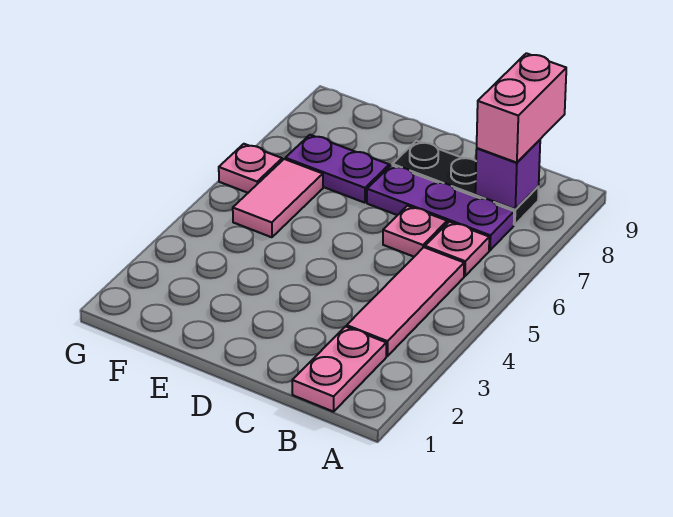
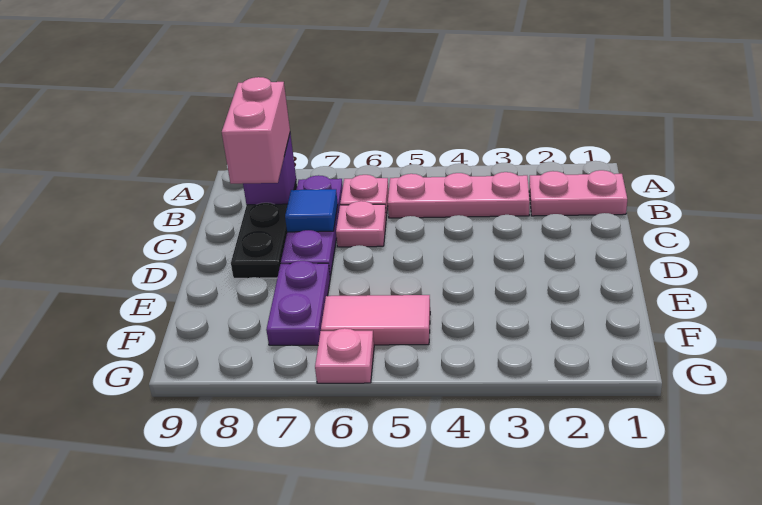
pink tile B3:B5 level 1 -> pink plate B3:B5 level 1
pink brick B8:B9 level 3 -> pink brick B8:C8 level 3
none -> blue tile C7 level 2

